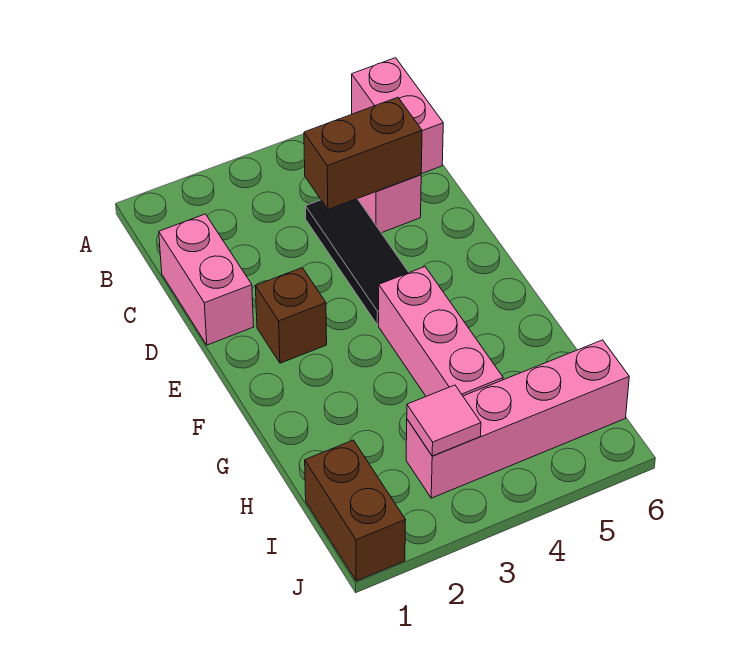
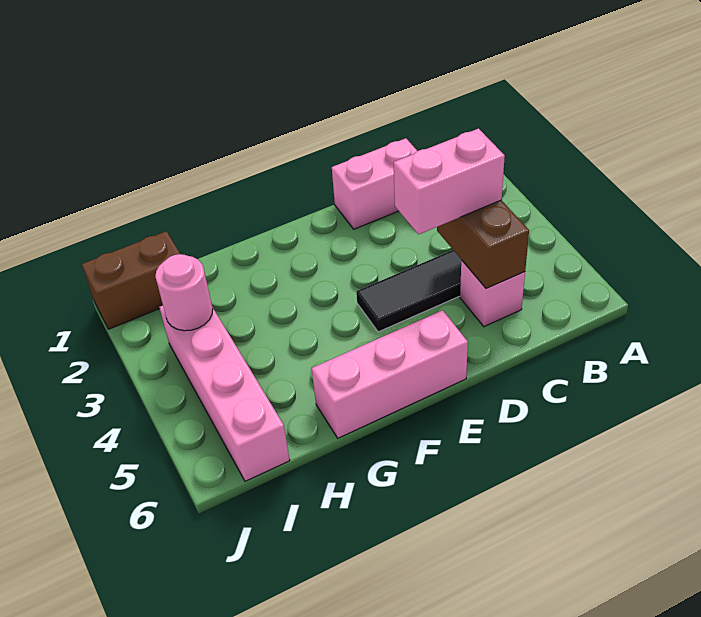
pink brick A6:B6 level 1 -> pink brick C4:D4 level 3
brown brick E2 level 1 -> none
pink brick F4:H4 level 1 -> pink brick E6:G6 level 1
pink tile I3 level 2 -> pink round brick I3 level 2

